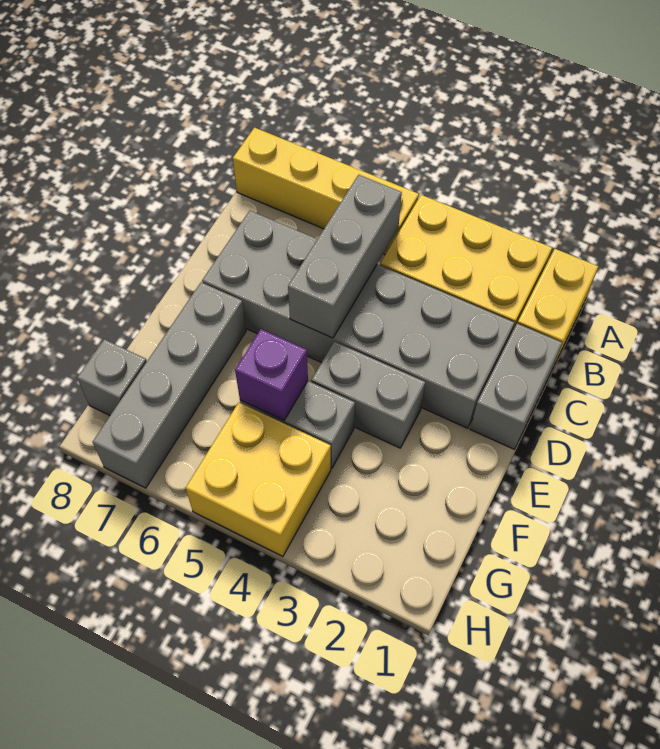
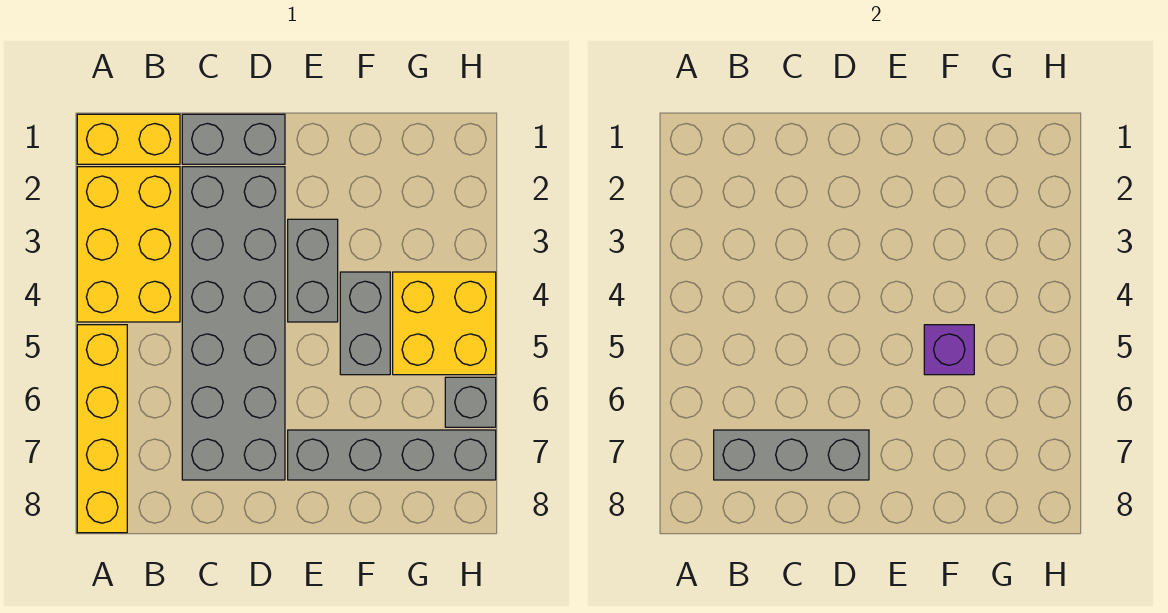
grey brick B5:D5 level 2 -> grey brick B7:D7 level 2
grey brick G8 level 1 -> grey brick H6 level 1

